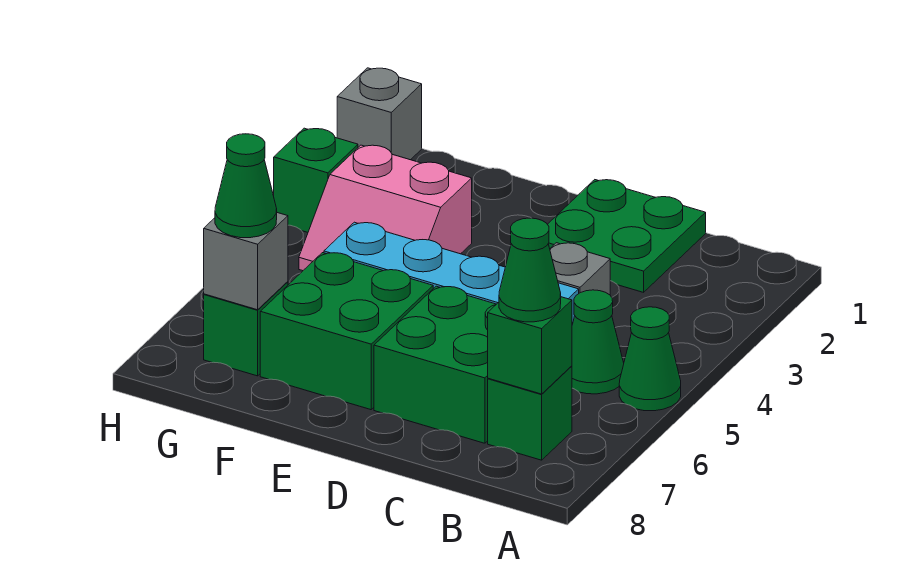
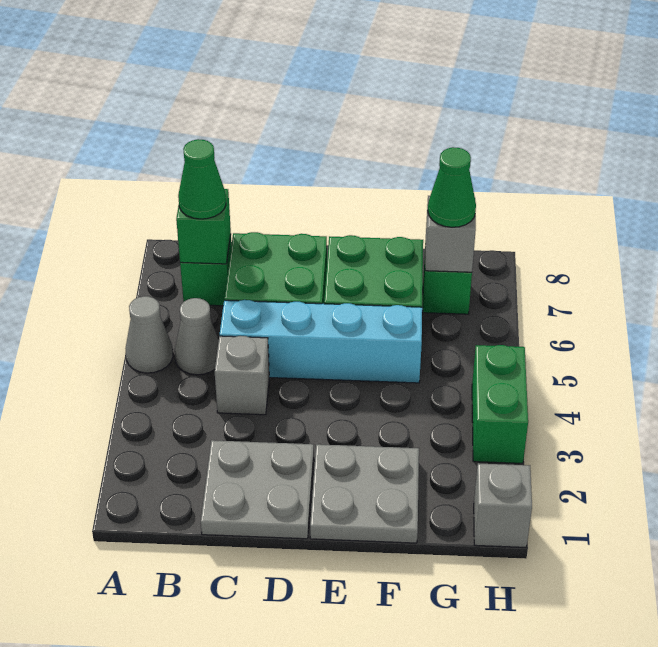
green cone A5 level 1 -> grey cone A5 level 1
green cone B5 level 1 -> grey cone B5 level 1
green plate C1:D2 level 1 -> grey plate C1:D2 level 1
none -> grey plate E1:F2 level 1
pink slope F3:G4 level 1 top 3 -> none
green brick H3 level 1 -> green brick H3:H4 level 1

